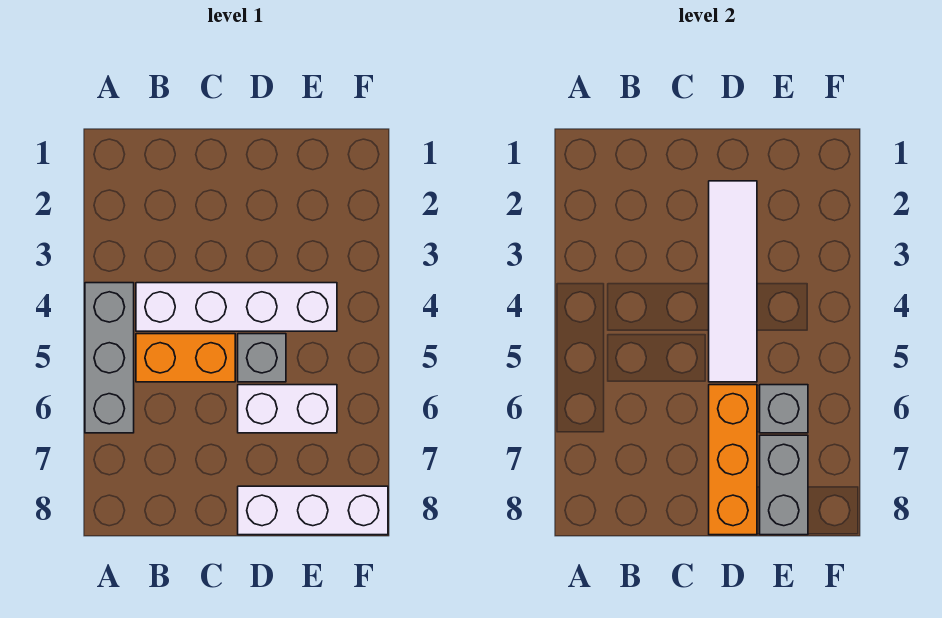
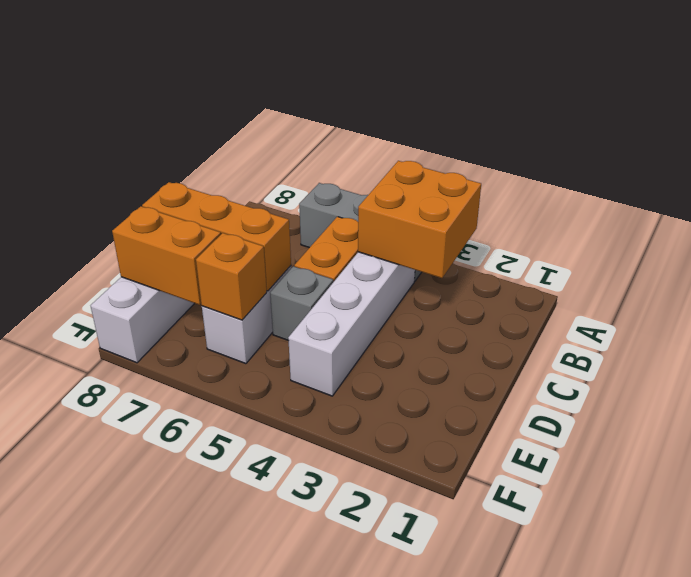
none -> orange brick A3:B4 level 2
white tile D2:D5 level 2 -> none
grey brick E6 level 2 -> orange brick E6 level 2
grey brick E7:E8 level 2 -> orange brick E7:E8 level 2

